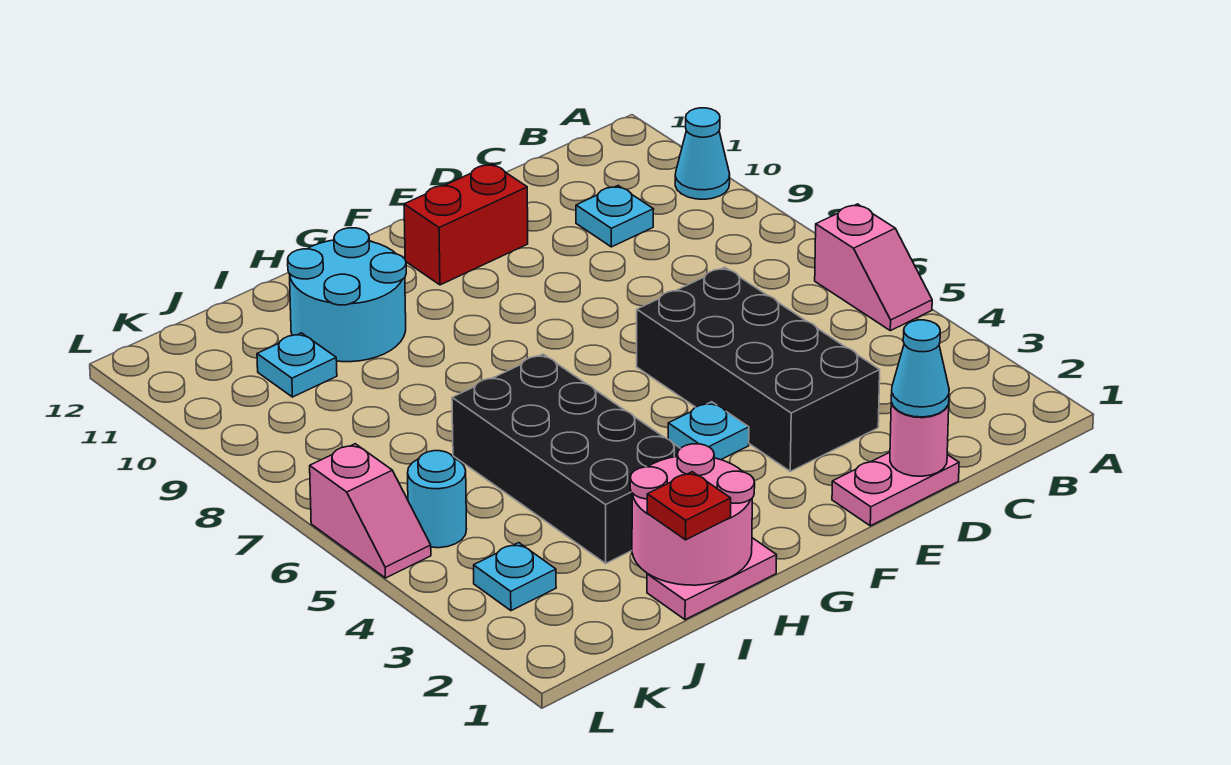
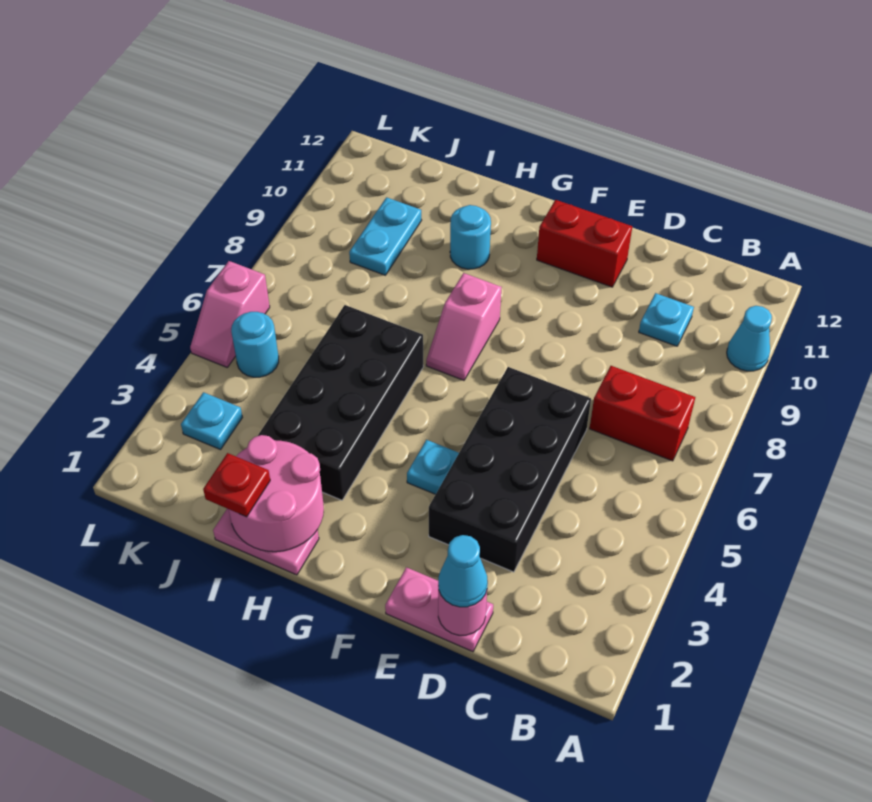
pink slope A5:A6 level 1 top 6 -> pink slope G7:G8 level 1 top 8
none -> red brick B7:C7 level 1
cyan round brick H10:I11 level 1 -> cyan round brick H10 level 1
cyan plate J10 level 1 -> cyan plate J9:J10 level 1

